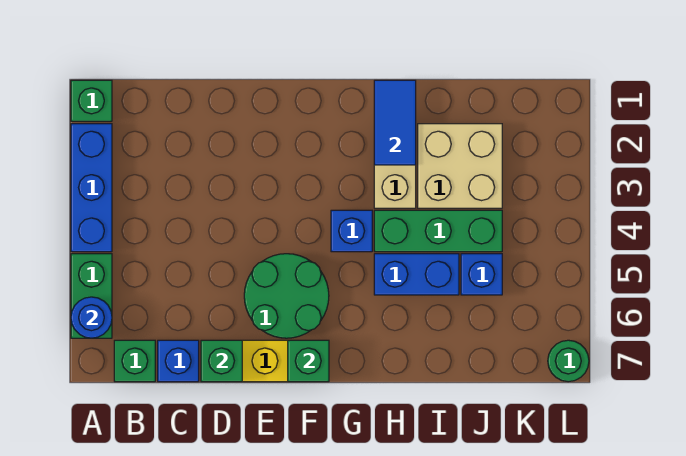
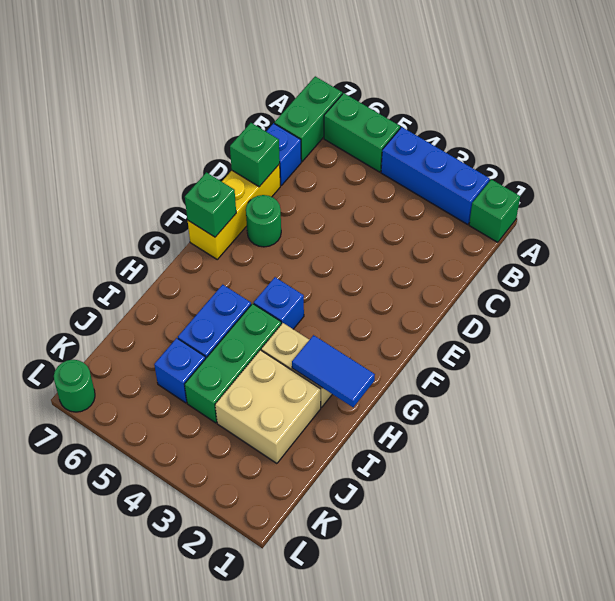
blue round brick A6 level 2 -> none
green brick B7 level 1 -> green brick A7:B7 level 1
green round brick E5:F6 level 1 -> green round brick E6 level 1

